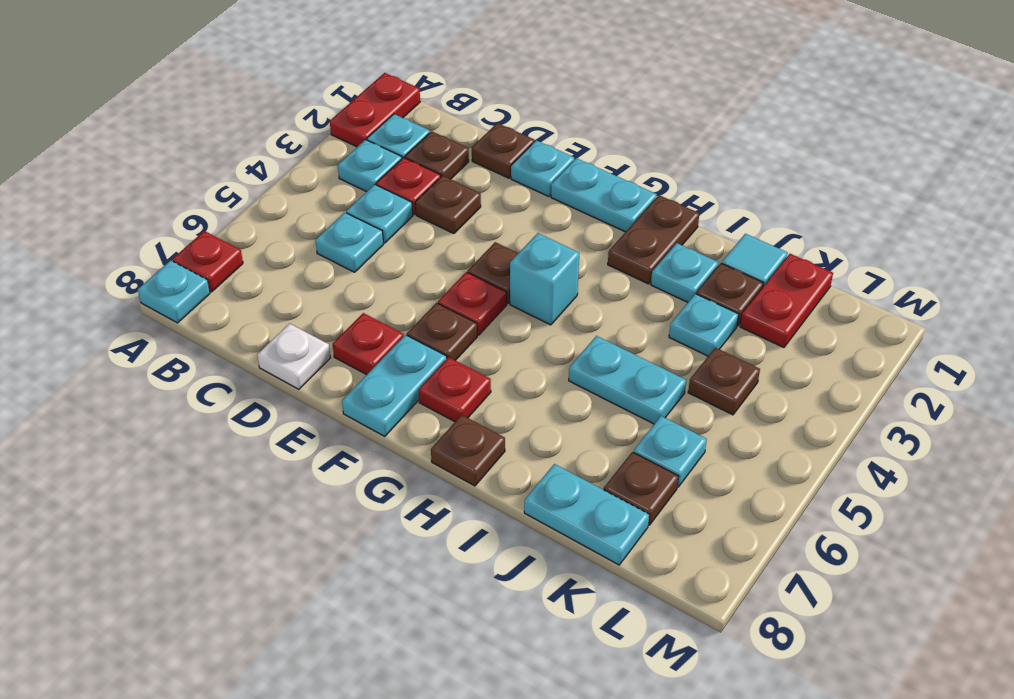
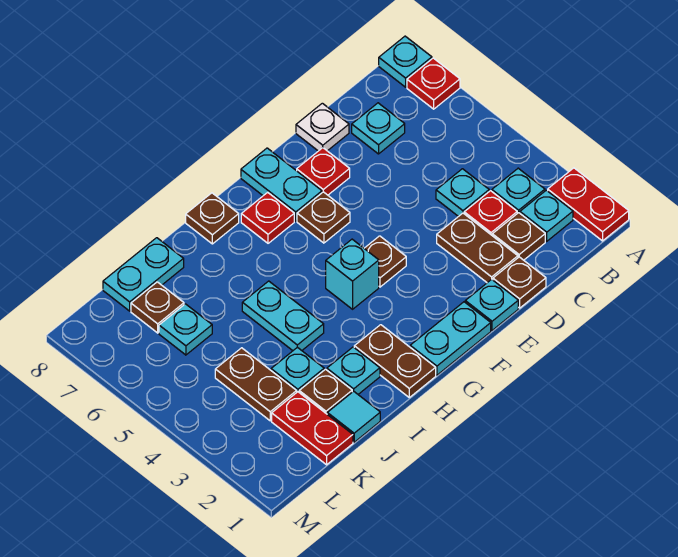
cyan plate C5 level 1 -> cyan plate C7 level 1
brown plate D3 level 1 -> brown plate D2:D3 level 1
red plate F5 level 1 -> none
cyan plate I5:J5 level 1 -> cyan plate I4:I5 level 1
brown plate K4 level 1 -> brown plate K3:K4 level 1

